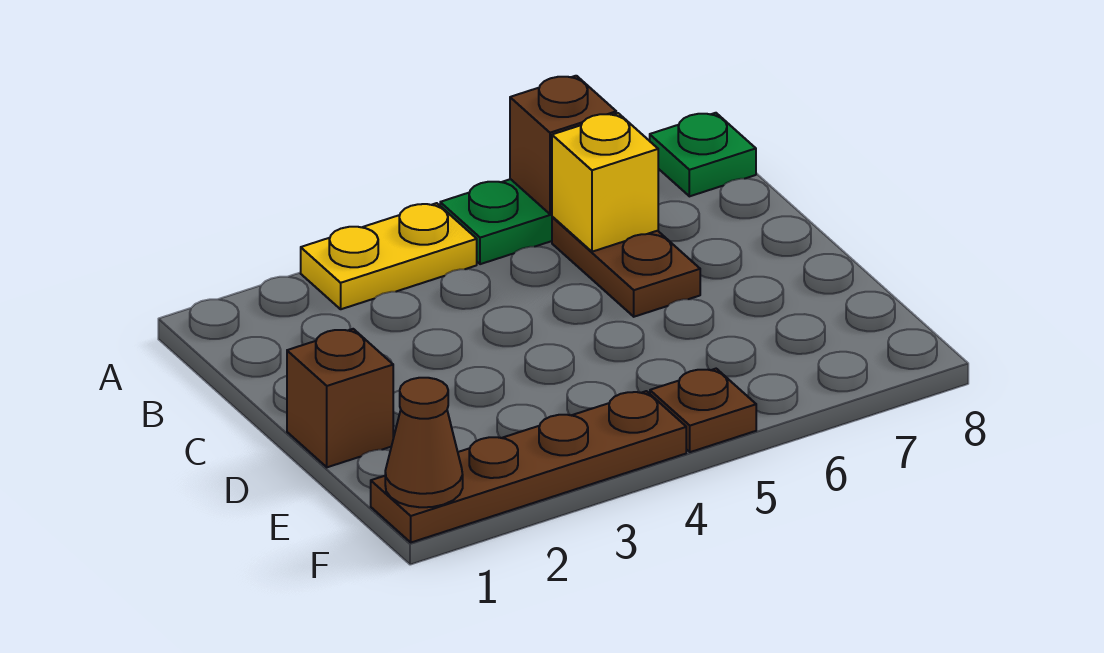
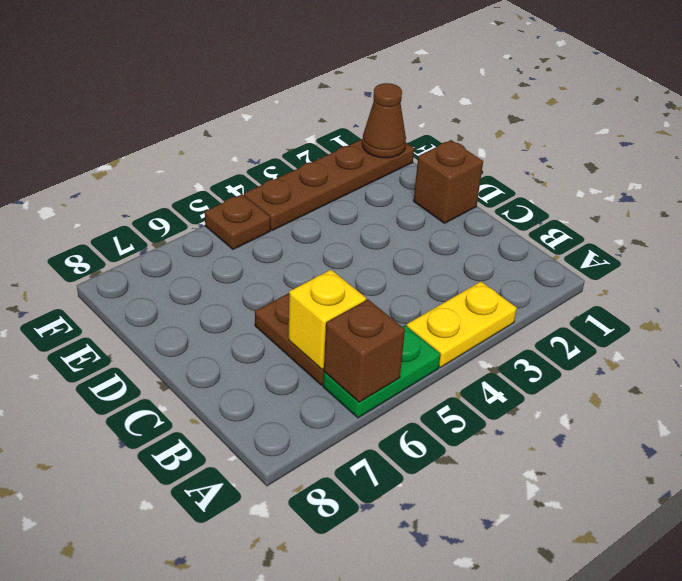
green plate A8 level 1 -> none

